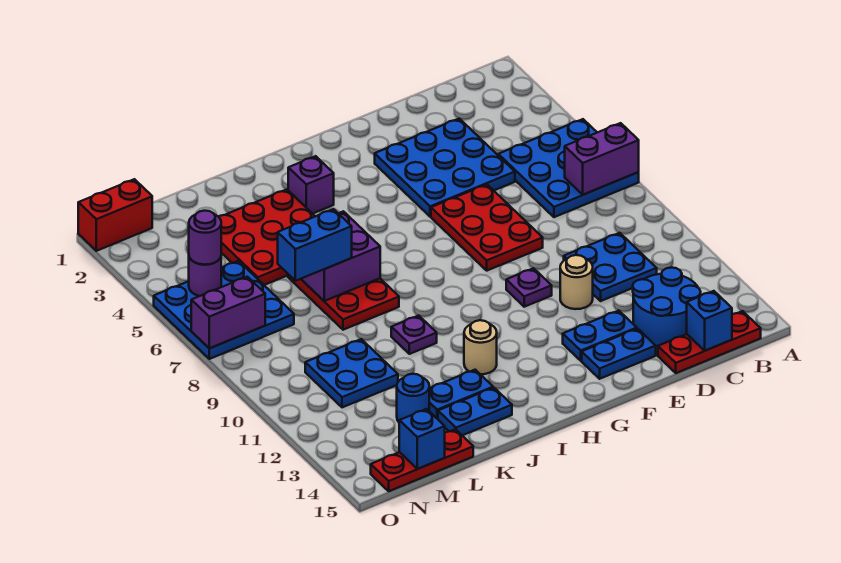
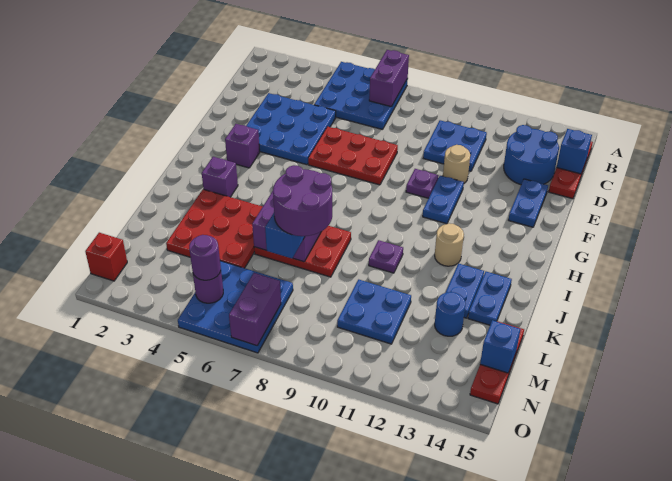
blue plate E13:F13 level 1 -> blue plate F11:G11 level 1
none -> purple brick G3 level 1
none -> purple round brick K7:L8 level 4
red brick N1:O1 level 1 -> red brick N1 level 1

